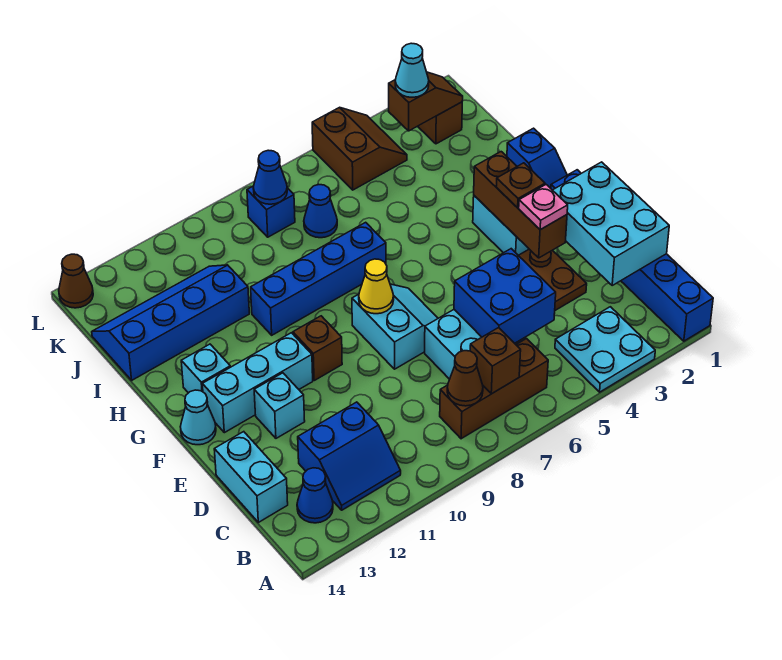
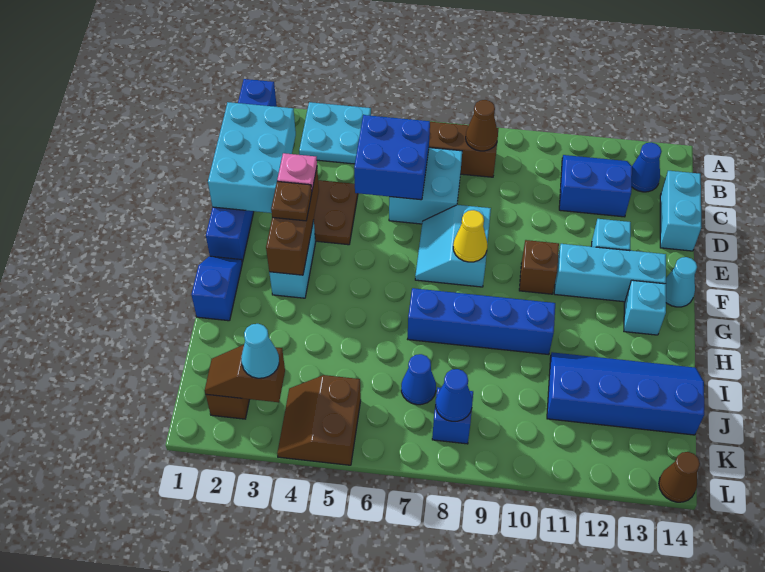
brown brick B7 level 2 -> none
blue slope I11:J14 level 1 top I -> blue slope I11:J14 level 1 top J

